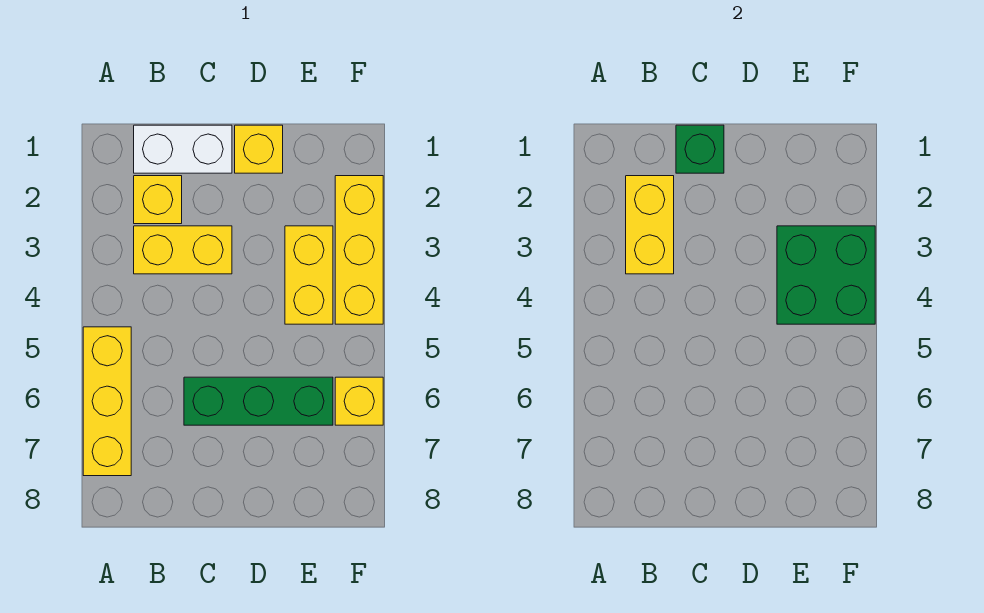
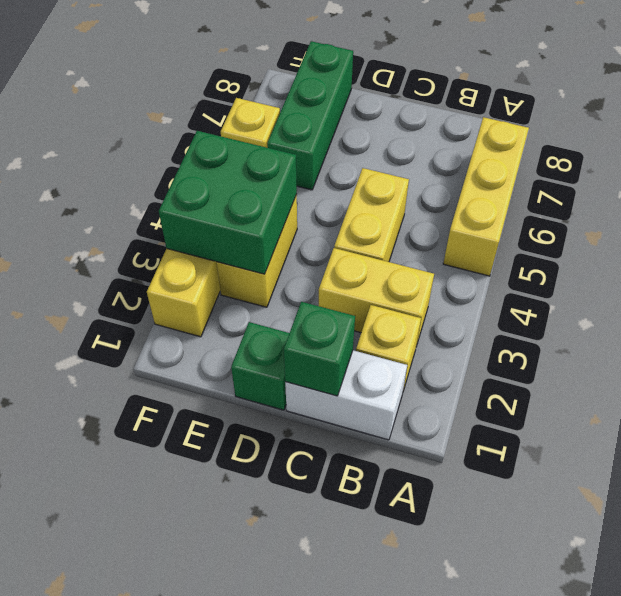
yellow brick B2:B3 level 2 -> yellow brick C4:C5 level 1
green brick C6:E6 level 1 -> green brick E6:E8 level 1
yellow brick D1 level 1 -> green brick D1 level 1

